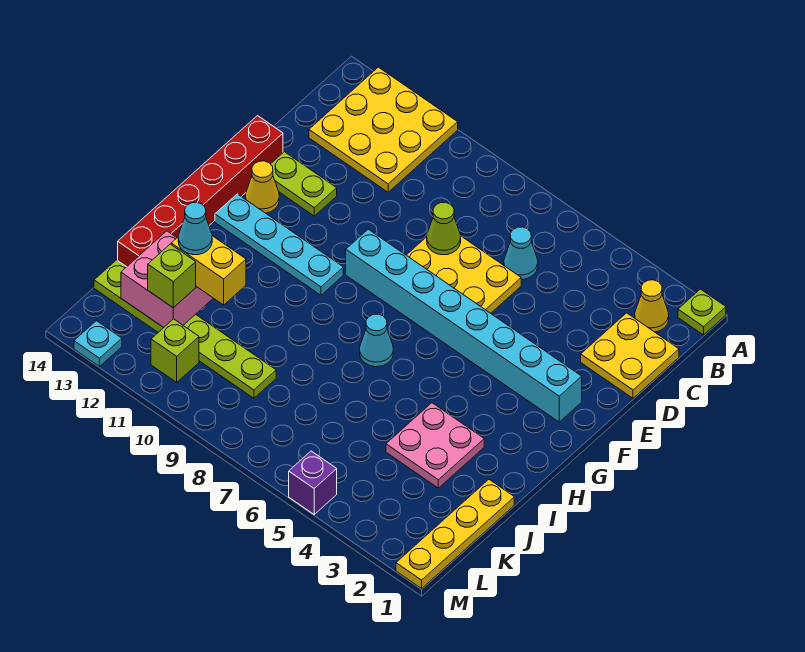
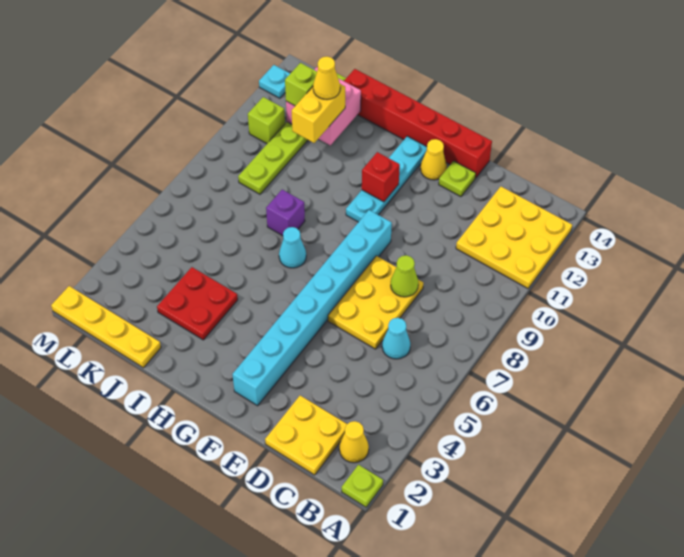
lime plate E12:E13 level 1 -> lime plate E13 level 1
none -> red brick G11 level 2
pink plate I3:J4 level 1 -> red plate I3:J4 level 1
cyan cone J12 level 4 -> yellow cone J12 level 4
purple brick M5 level 1 -> purple brick I8 level 1

